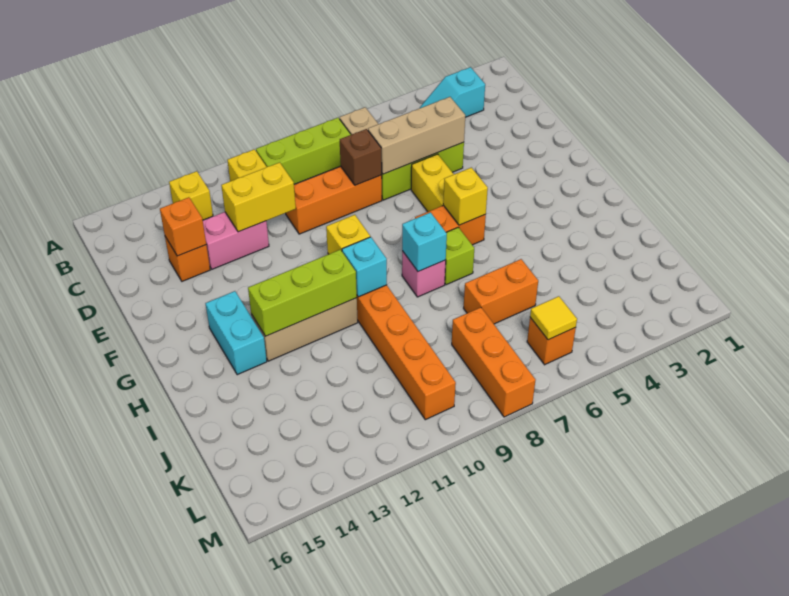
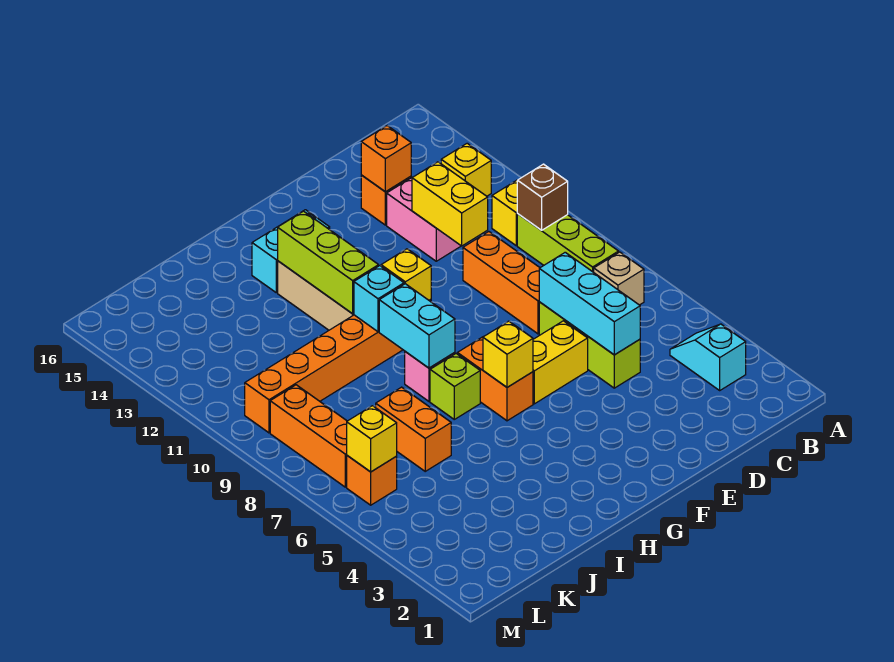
tan brick D5:D7 level 2 -> cyan brick D5:D7 level 2
brown brick D8 level 2 -> brown brick B10 level 2
cyan brick H8 level 2 -> cyan brick H8:H9 level 2
orange brick K8:M8 level 1 -> orange brick L7:L9 level 1
yellow tile L6 level 2 -> yellow brick L6 level 2

